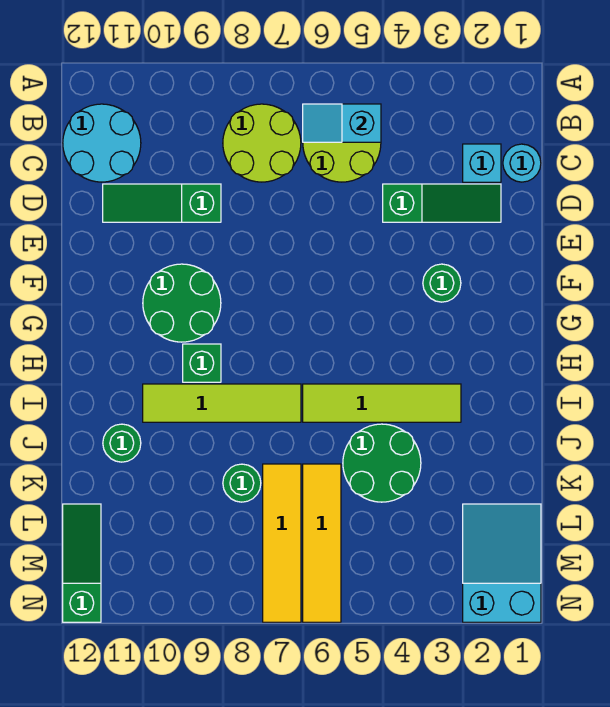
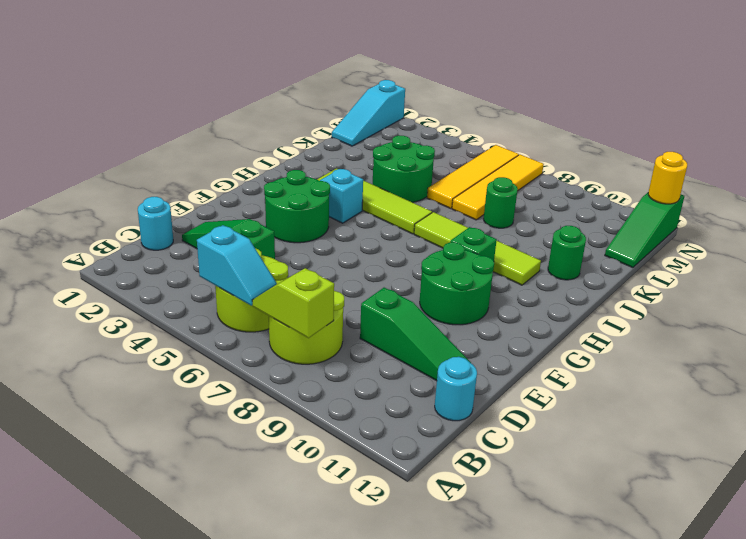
none -> lime slope B7:B8 level 2 top 8
cyan round brick B11:C12 level 1 -> cyan round brick C12 level 1
cyan brick C2 level 1 -> cyan brick H4 level 1
green round brick F3 level 1 -> green round brick F3:G4 level 1
cyan slope L1:N2 level 1 top N -> cyan slope L1:N1 level 1 top N
none -> yellow round brick N12 level 2

